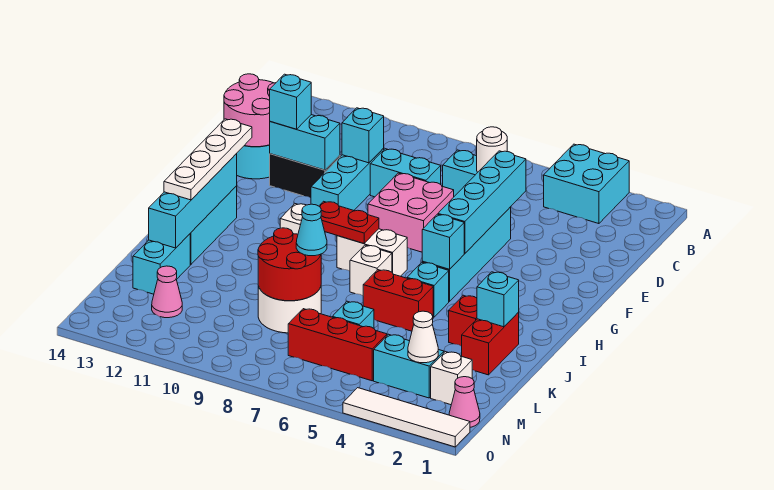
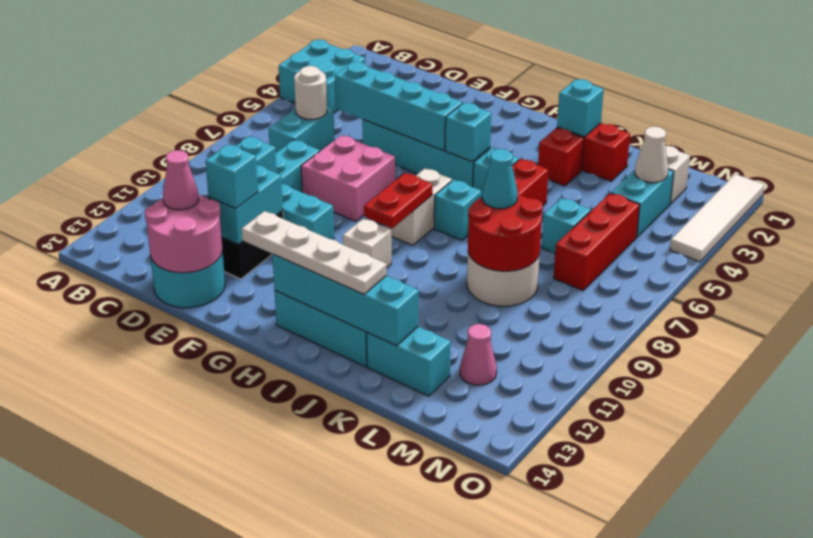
white brick I7 level 1 -> cyan brick I7 level 1
pink cone N1 level 1 -> pink cone D13 level 3

